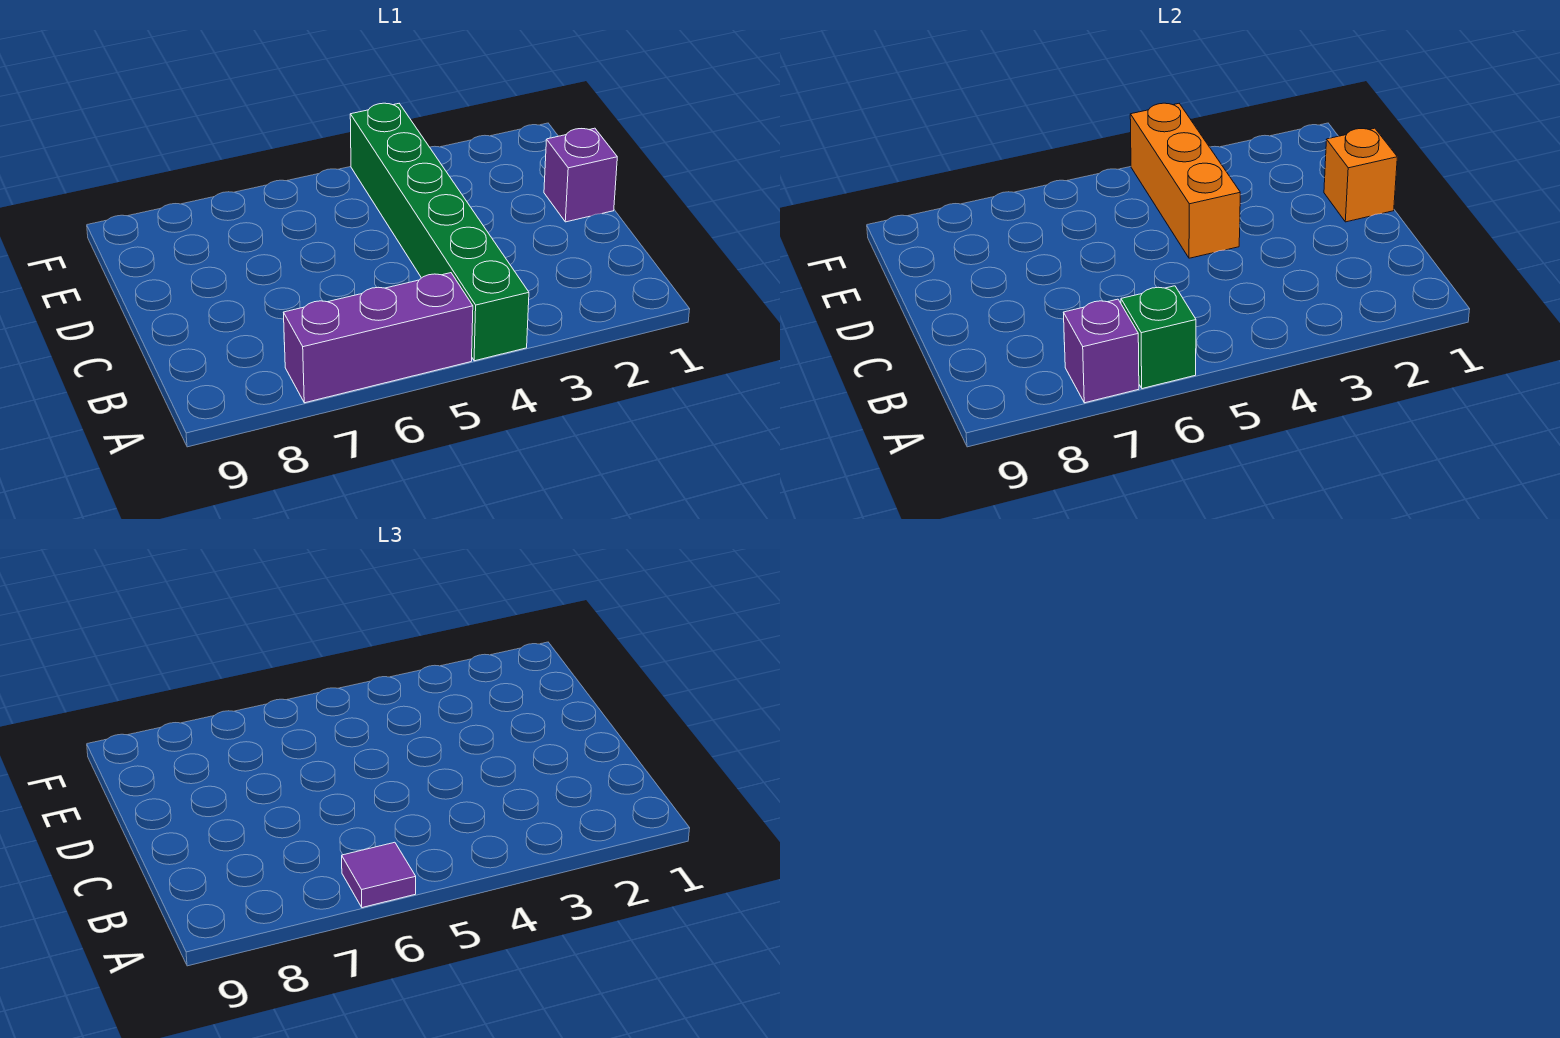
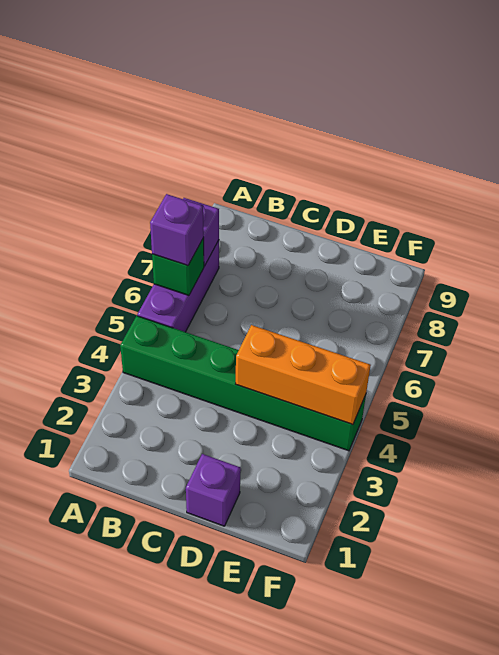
purple tile A6 level 3 -> purple brick A6 level 3
orange brick D1 level 2 -> none

